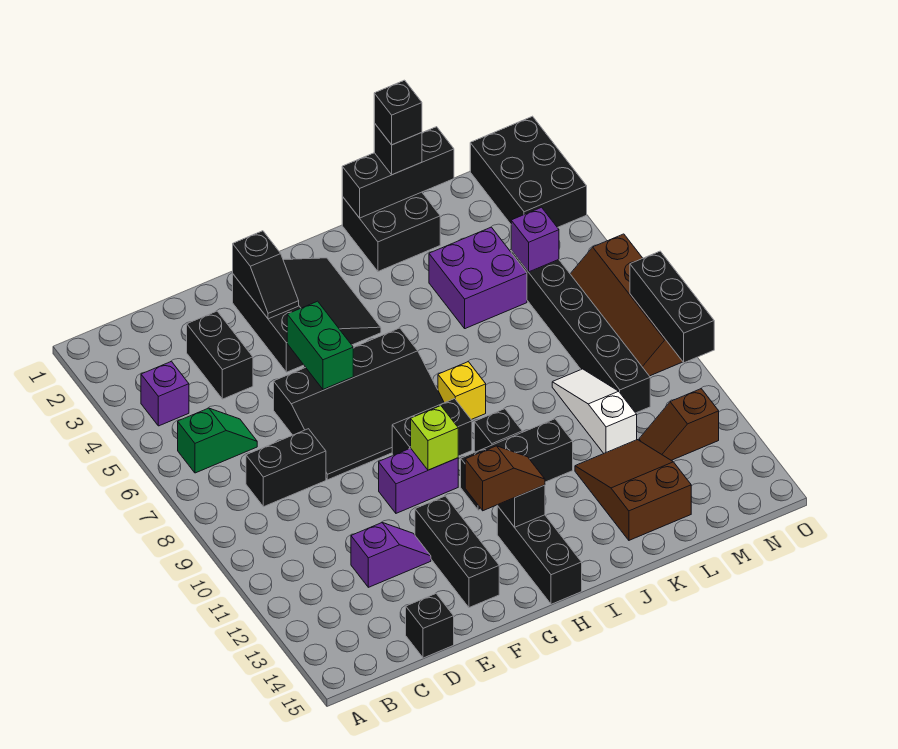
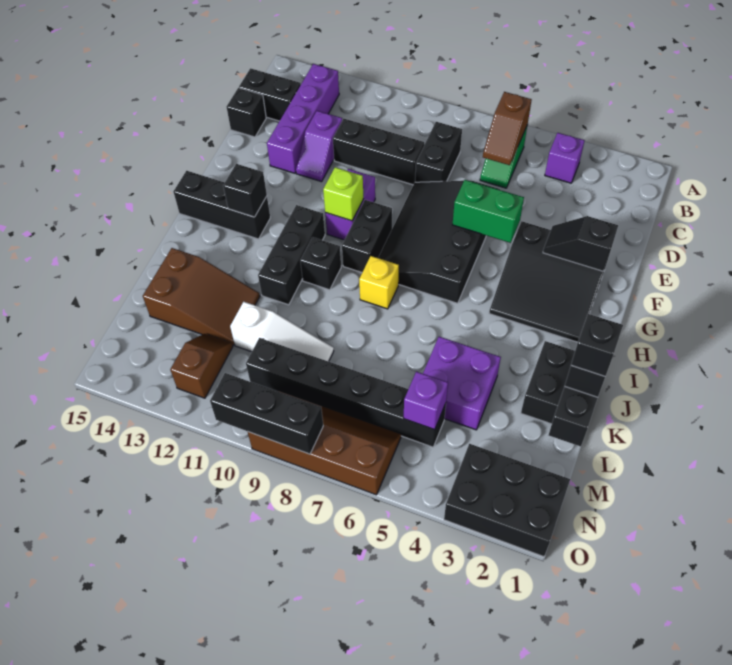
none -> purple brick B13:E13 level 1
black brick D3:D4 level 1 -> black brick C14:C15 level 1
black brick F12:F14 level 1 -> black brick D9:D11 level 1
brown slope G13:H13 level 3 top G -> brown slope B6:C6 level 2 top B

